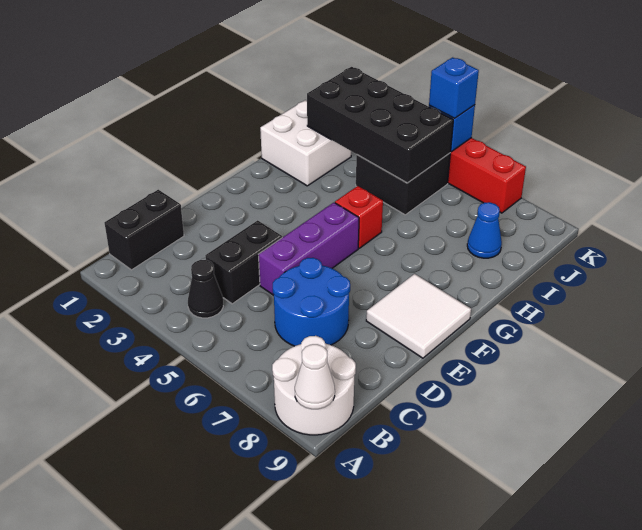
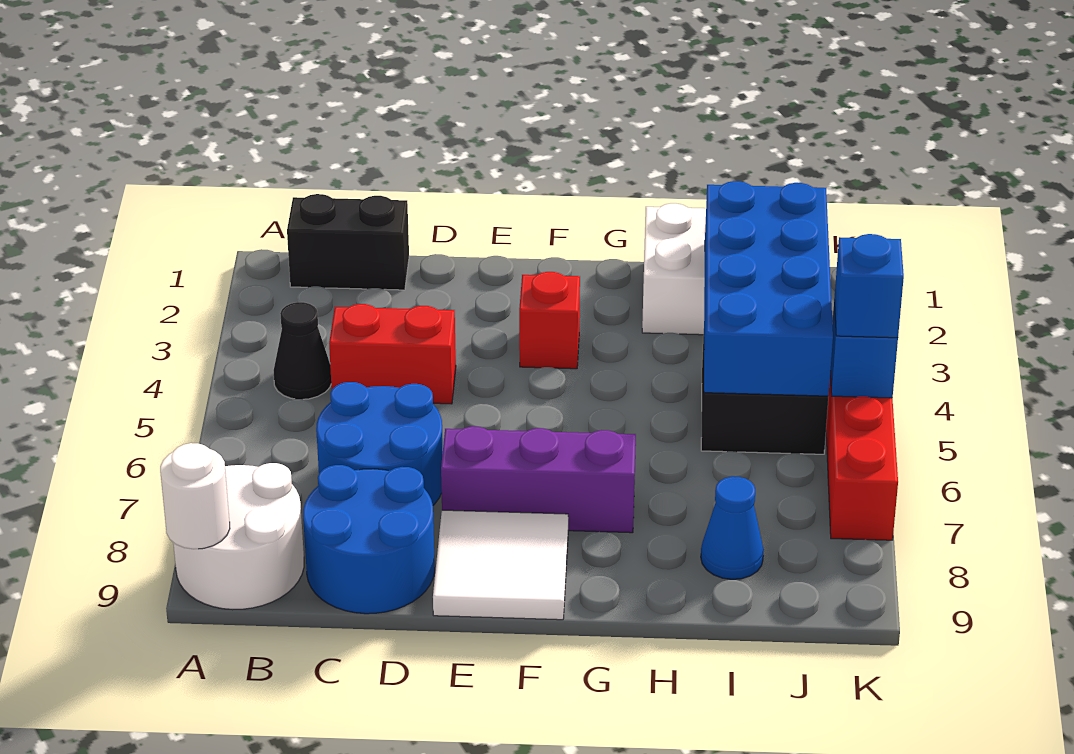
white cone A9 level 2 -> white round brick A9 level 2
black brick C4:D4 level 1 -> red brick C4:D4 level 1
none -> blue round brick C8:D9 level 1
purple brick D5:F5 level 1 -> purple brick E7:G7 level 1
red brick G5 level 1 -> red brick F3 level 1
black brick I2:J5 level 2 -> blue brick I2:J5 level 2

